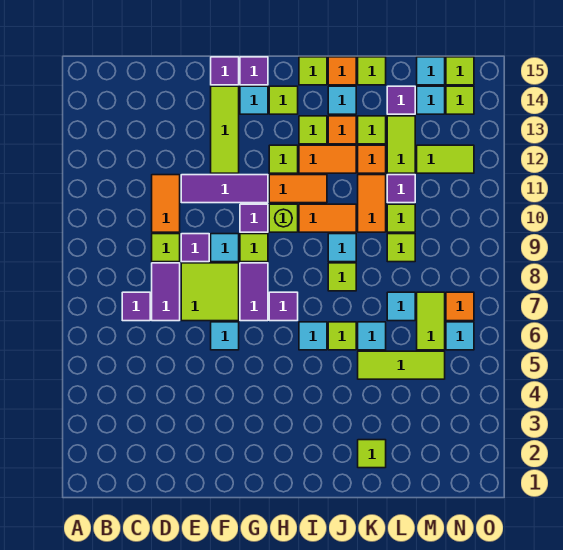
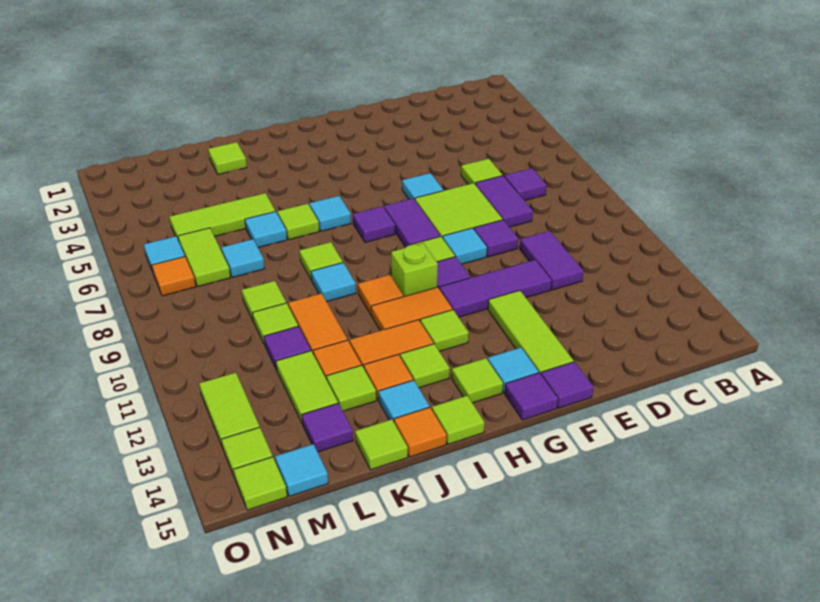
lime tile D9 level 1 -> lime tile D6 level 1
orange tile D10:D11 level 1 -> purple tile D10:D11 level 1
orange tile I10:J10 level 1 -> orange tile I10 level 1
lime tile M12:N12 level 1 -> lime tile N12:N13 level 1
cyan tile M14 level 1 -> none

